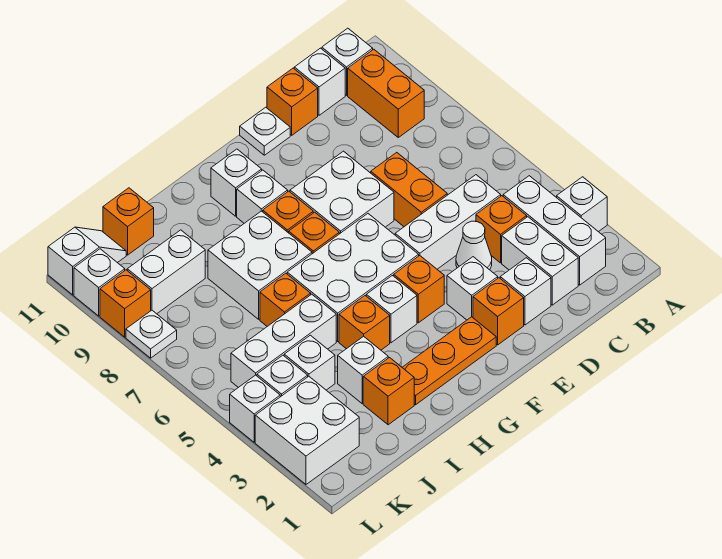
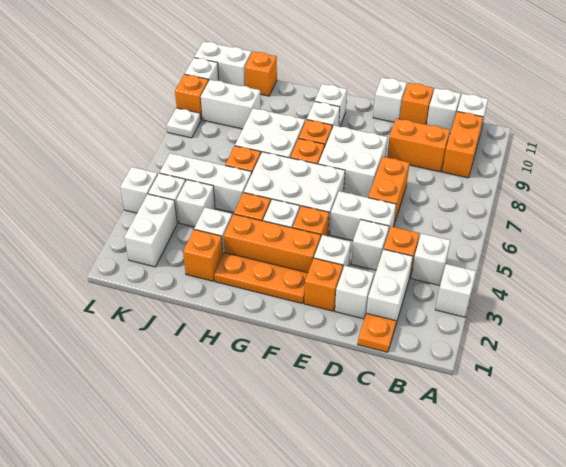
white brick B2:B4 level 1 -> white brick B4 level 1
none -> orange plate C1 level 1
white brick C5:E5 level 1 -> white brick D5:E5 level 1
none -> orange brick C9:D9 level 1
white cone D4 level 1 -> white brick D4 level 1
white plate E11 level 1 -> white brick E11 level 1
none -> orange brick F3:H3 level 1
white brick K2:L3 level 1 -> white brick K2:K3 level 1
white slope K11:L11 level 1 top L -> white brick K11:L11 level 1

